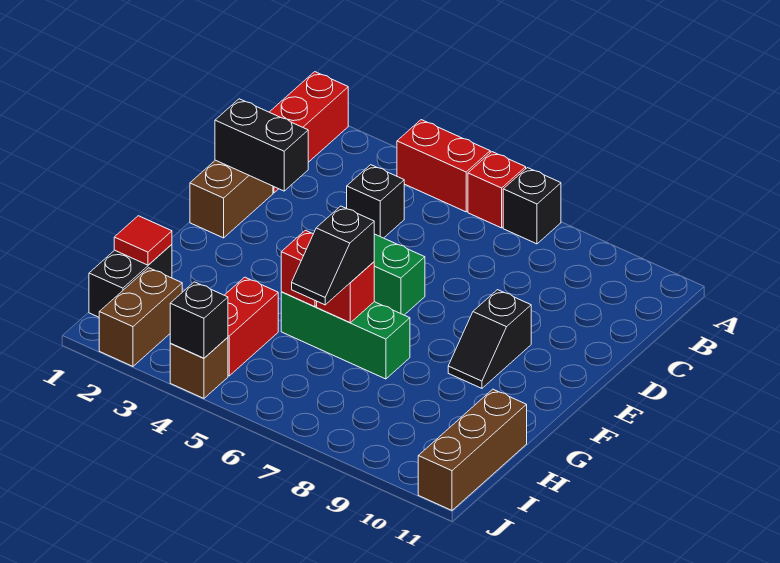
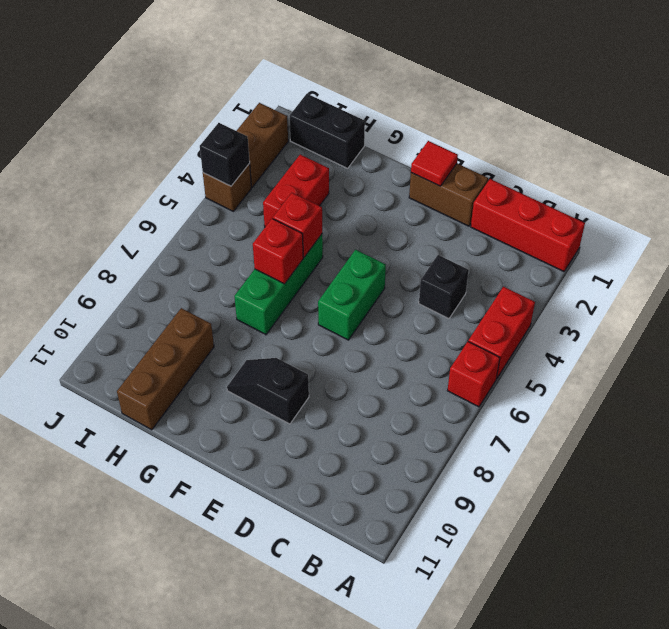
black brick A7 level 1 -> none
black brick D1:D2 level 2 -> none
black slope G6:H6 level 3 top G -> none
red tile H1 level 2 -> red tile E1 level 2
red brick H4:I4 level 1 -> red brick H3:H4 level 1
brown brick H11:J11 level 1 -> brown brick H9:H11 level 1
brown brick I2:J2 level 1 -> brown brick J2:J3 level 1

